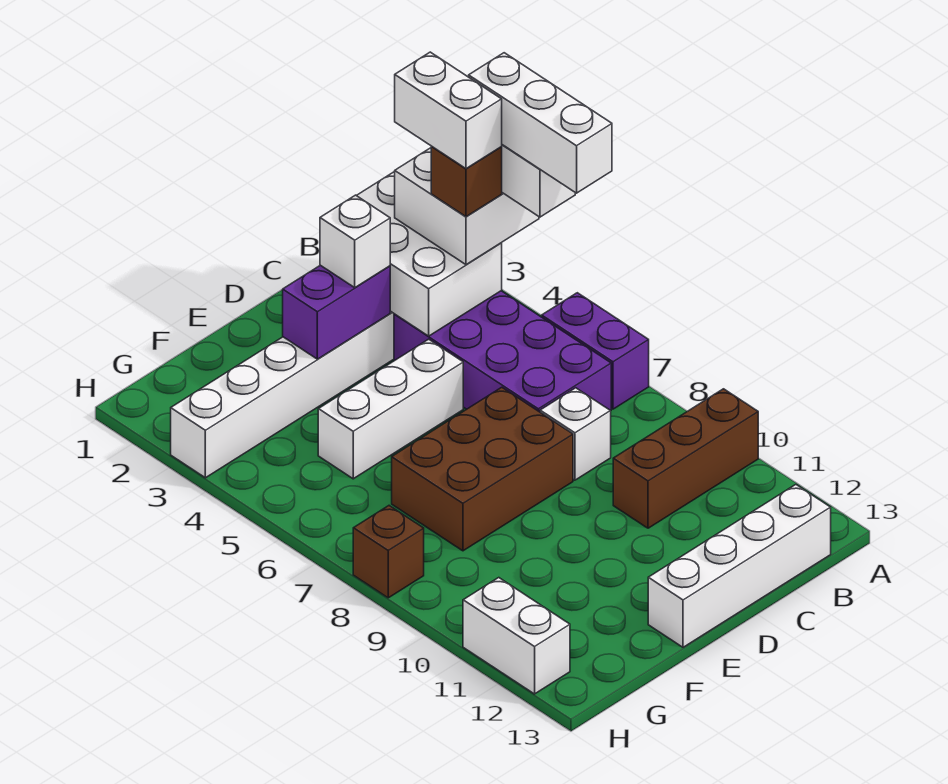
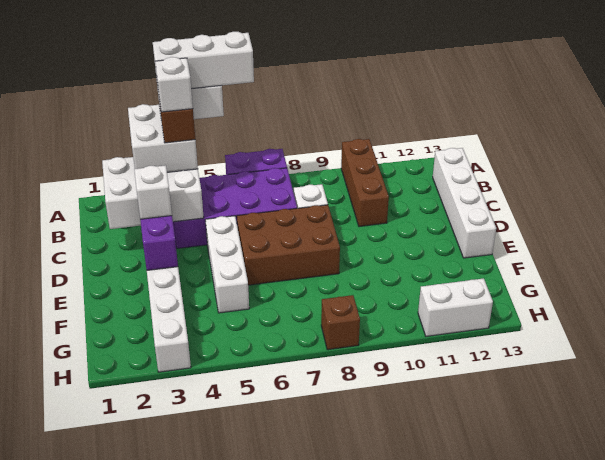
white brick B3:B4 level 5 -> white brick B4 level 5
brown brick D7:F8 level 1 -> brown brick D6:E8 level 1

